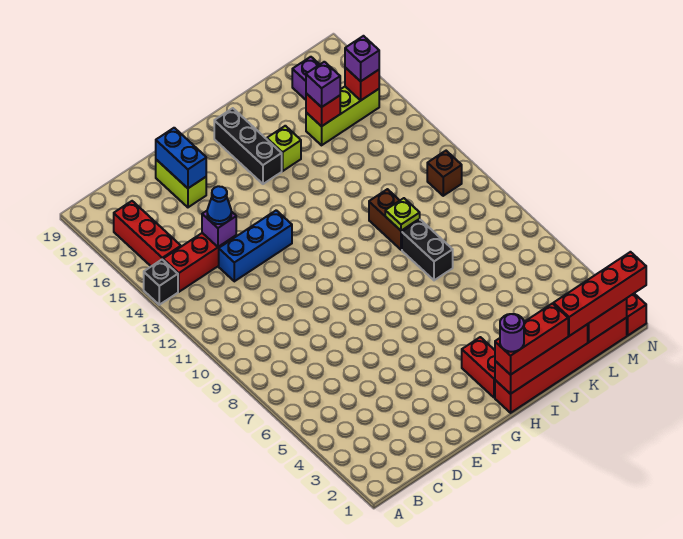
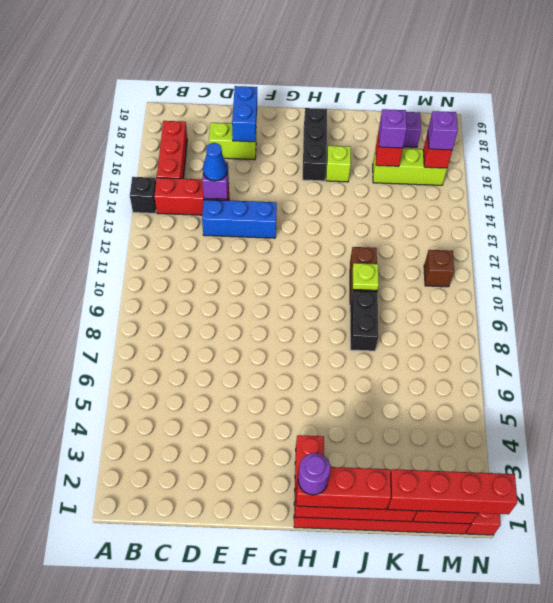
lime brick E17:E18 level 1 -> lime brick D17:E17 level 1

